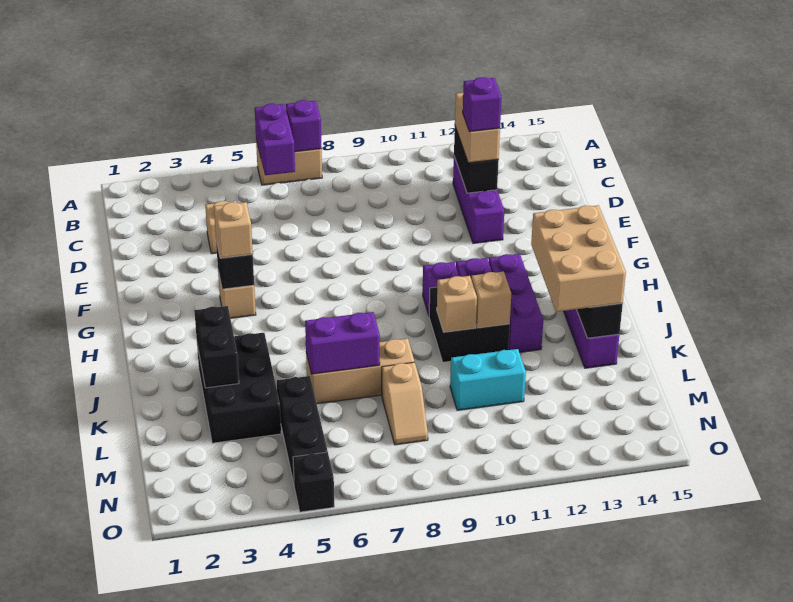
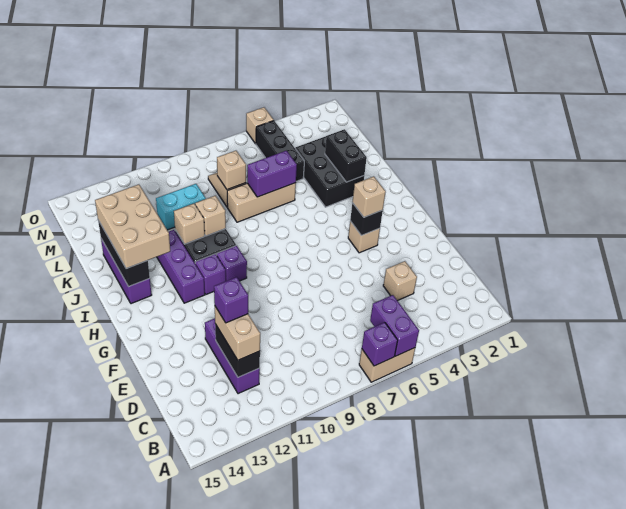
none -> tan brick L8 level 2
black brick O5 level 1 -> tan brick O5 level 1

